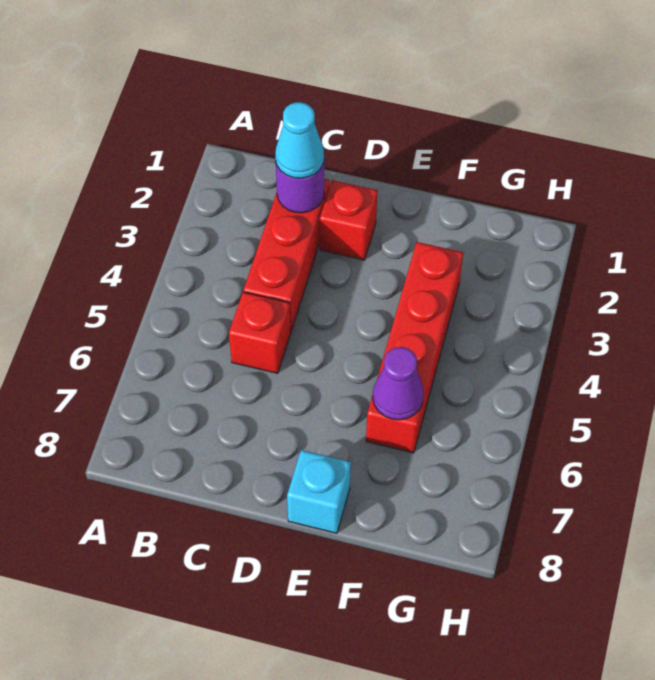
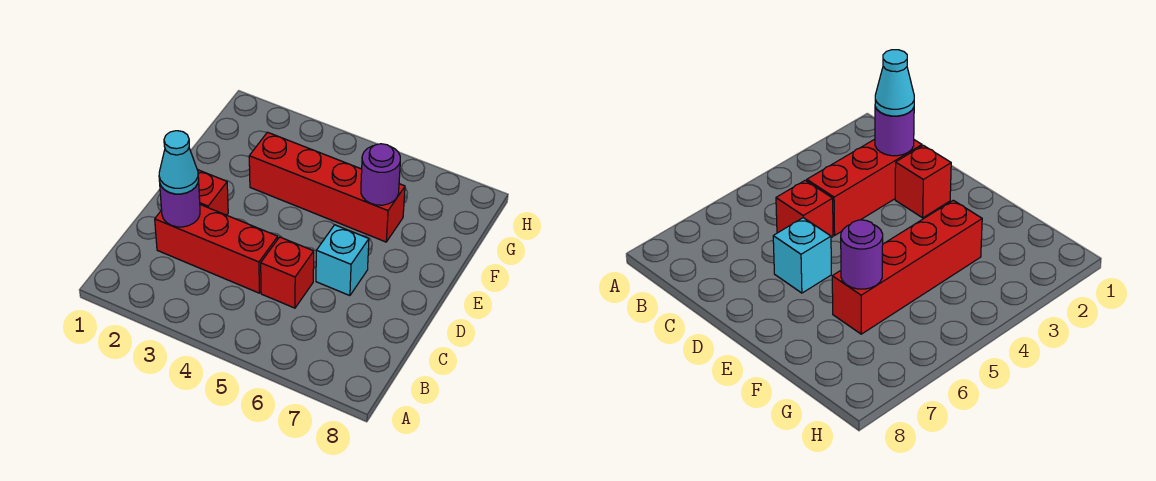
cyan brick E8 level 1 -> cyan brick D6 level 1
purple cone F6 level 2 -> purple round brick F6 level 2

